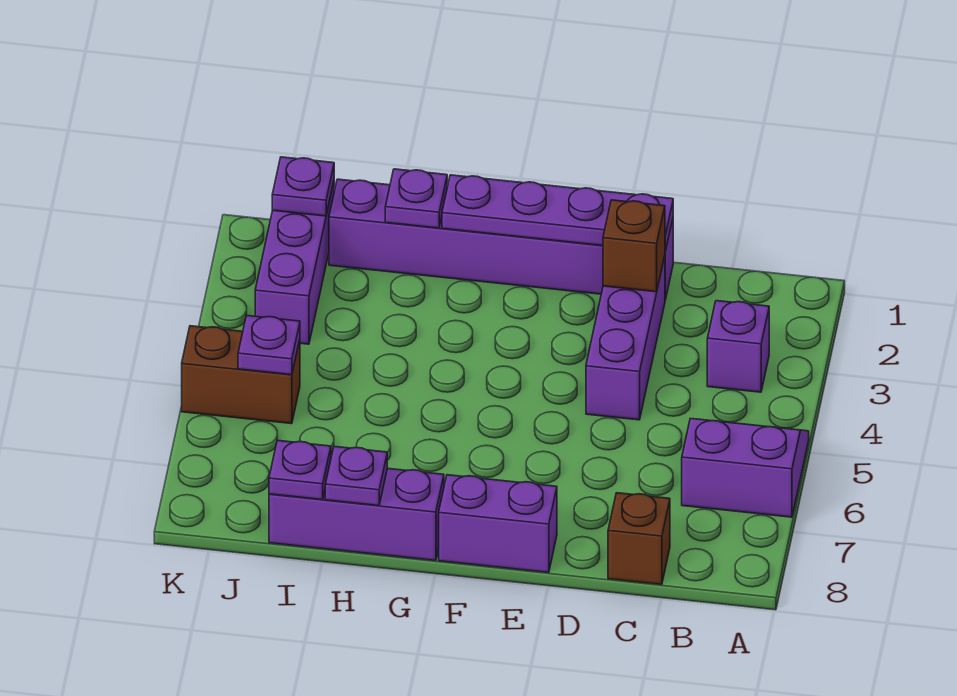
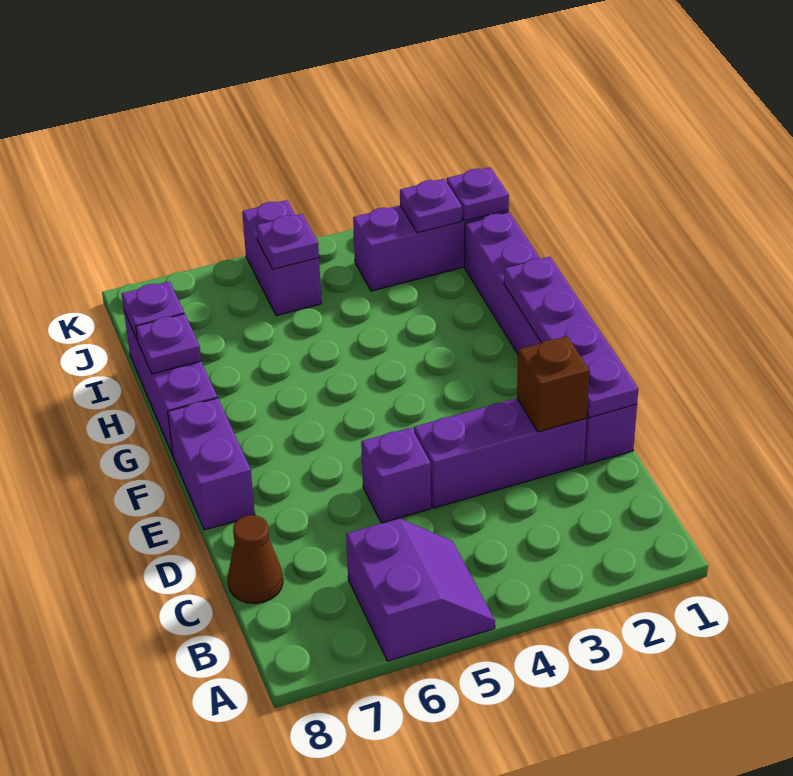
purple brick B3 level 1 -> purple brick D5 level 1
brown brick C8 level 1 -> brown cone C8 level 1
purple plate H1 level 2 -> purple plate J2 level 2
brown brick J5:K5 level 1 -> purple brick J5:K5 level 1

